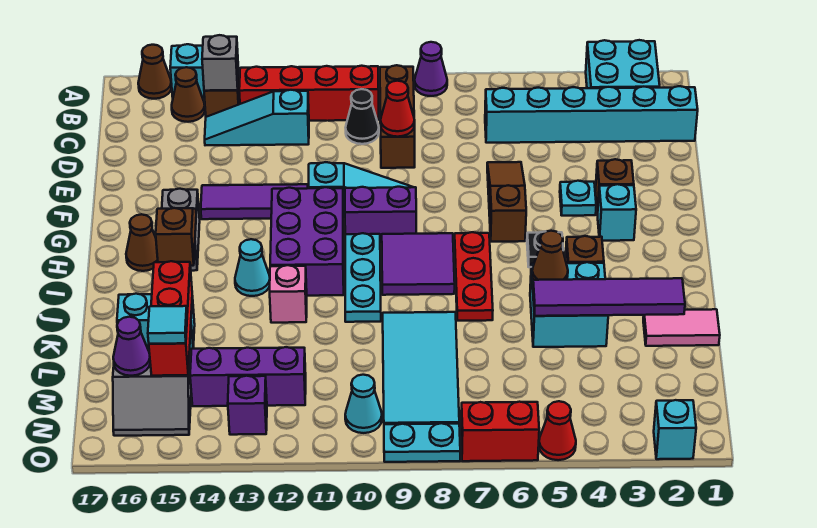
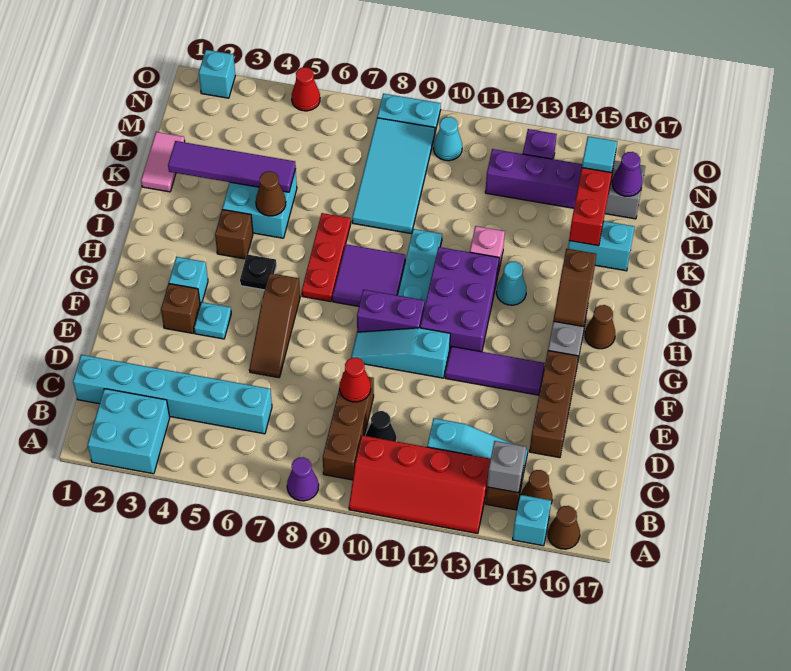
none -> brown brick D15:F15 level 1
pink tile K1:K2 level 1 -> pink tile K1:L1 level 1
red brick O6:O7 level 1 -> none

